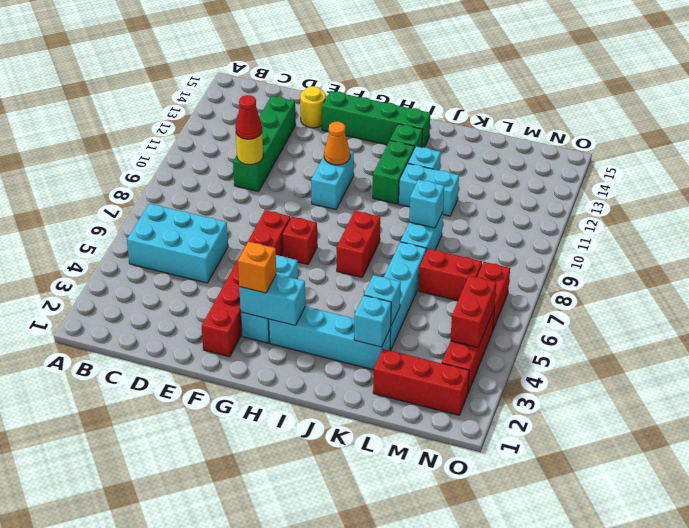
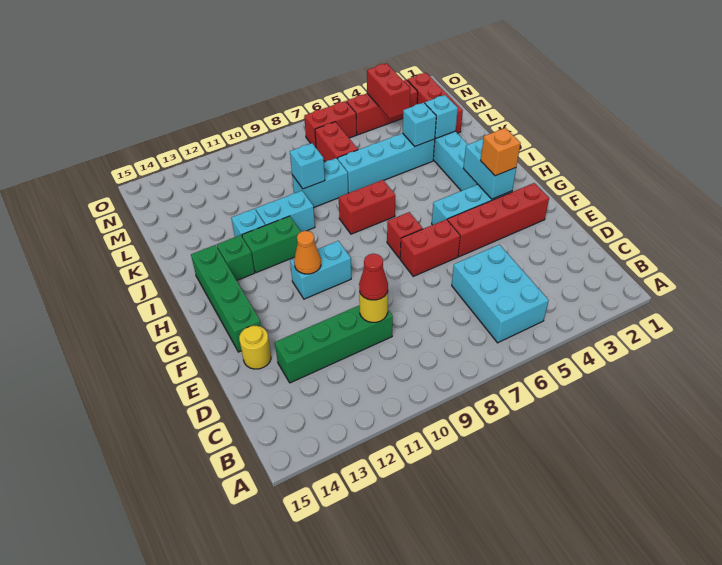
cyan brick J11:K11 level 1 -> cyan brick J10:J11 level 1
red brick N4:N5 level 2 -> red brick M4:N4 level 2

